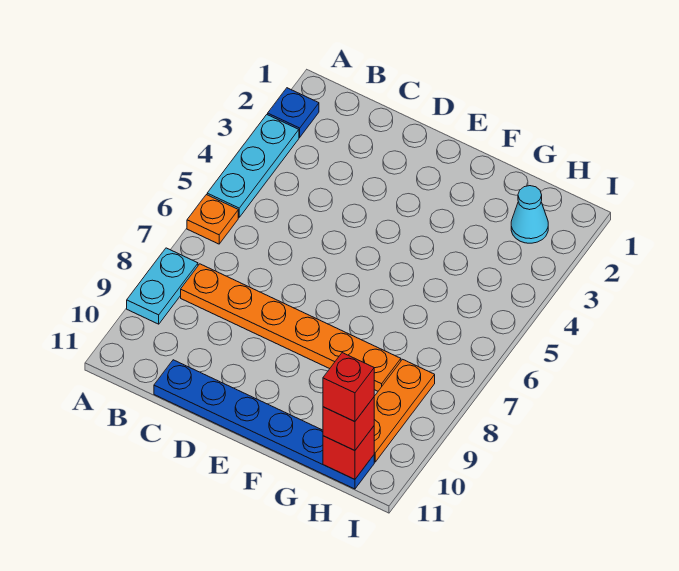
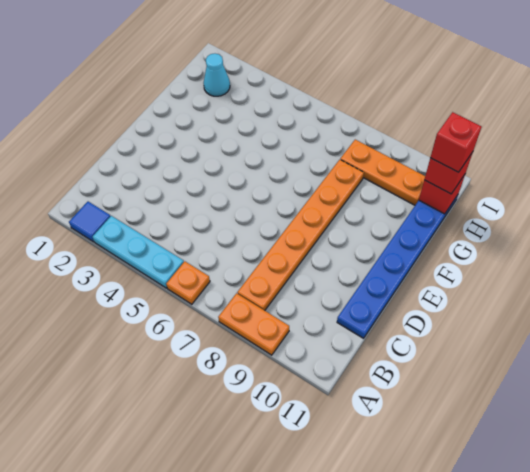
blue plate A2 level 1 -> blue tile A2 level 1
cyan plate A8:A9 level 1 -> orange plate A8:A9 level 1

